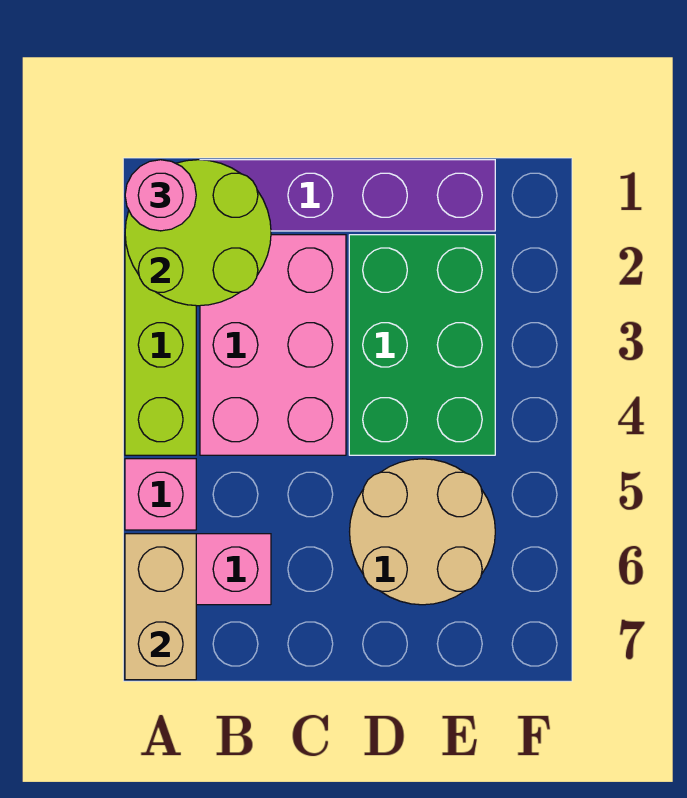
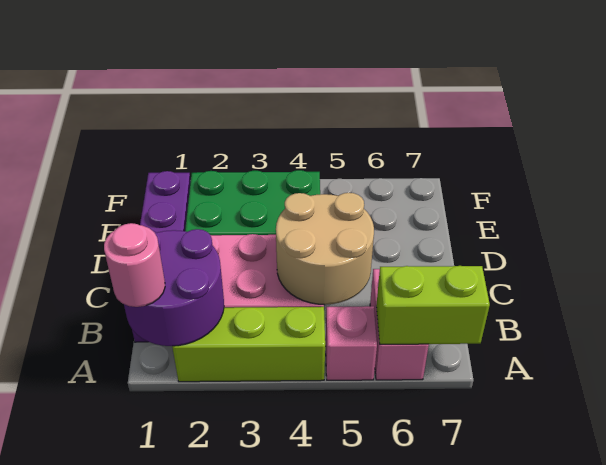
lime round brick A1:B2 level 2 -> purple round brick A1:B2 level 2
tan brick A6:A7 level 2 -> lime brick A6:A7 level 2
tan round brick D5:E6 level 1 -> tan round brick B4:C5 level 2

